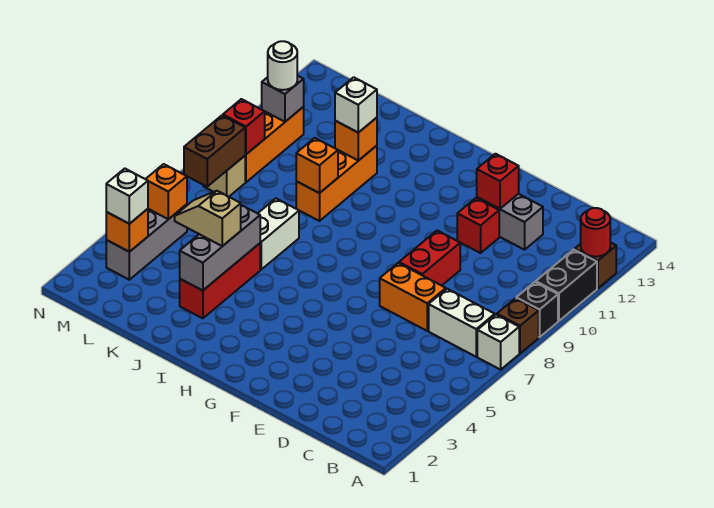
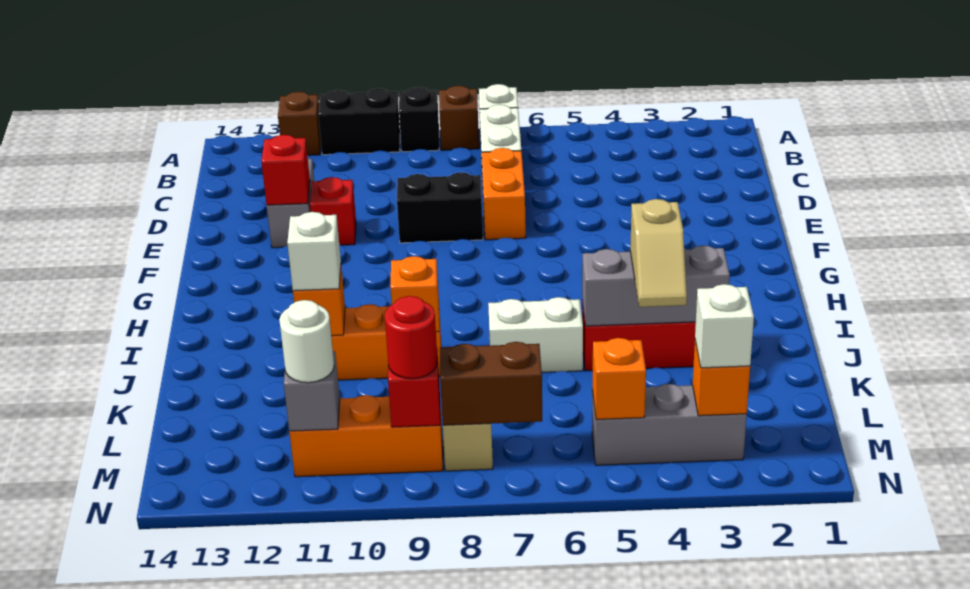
red round brick A12 level 2 -> red round brick M9 level 3
red brick E8:E9 level 1 -> black brick E8:E9 level 1

